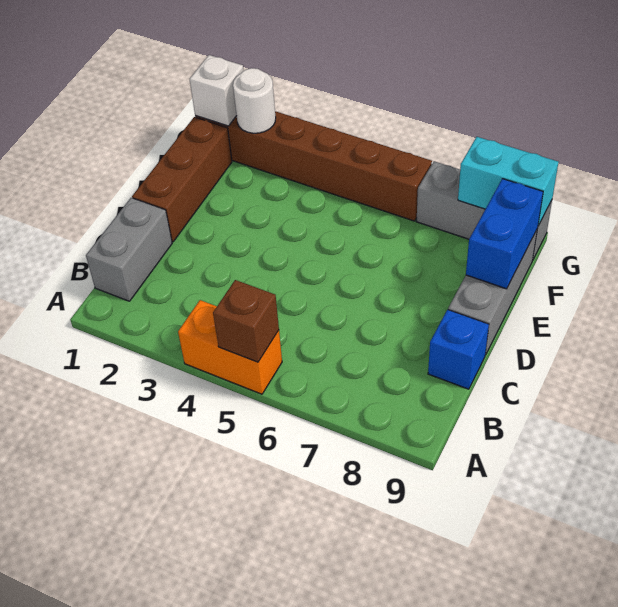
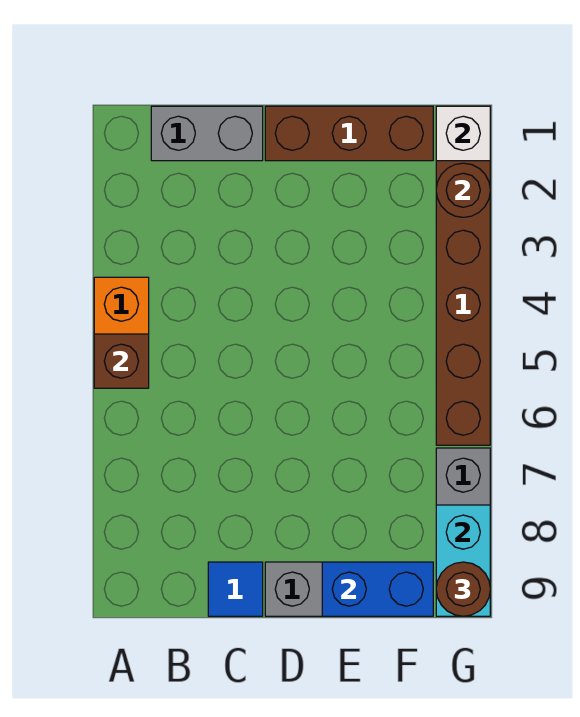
blue brick C9 level 1 -> blue tile C9 level 1
white round brick G2 level 2 -> brown round brick G2 level 2
none -> brown round brick G9 level 3

